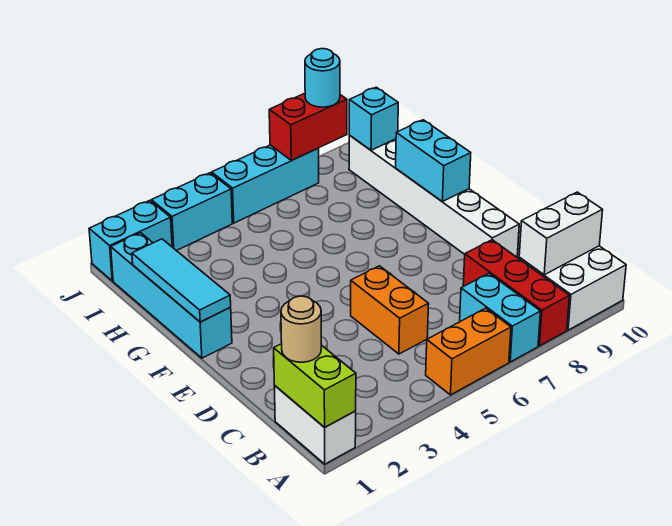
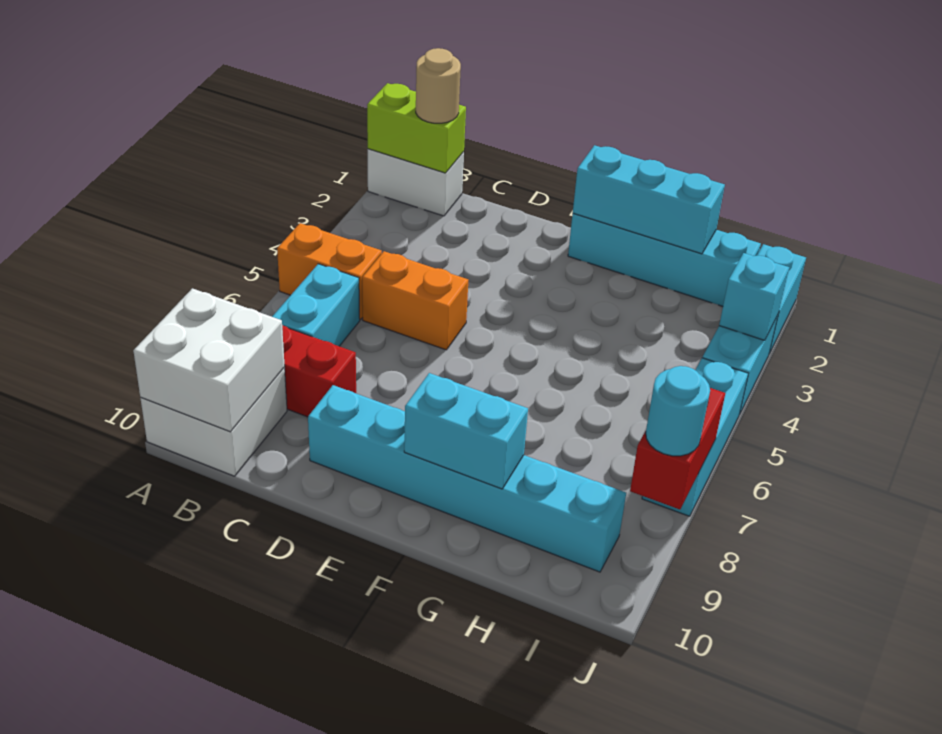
orange brick A5:A6 level 1 -> orange brick A5:B5 level 1
cyan brick A7:B7 level 1 -> cyan brick B6:B7 level 1
white brick B9:B10 level 2 -> white brick A9:B10 level 2
white brick D9:I9 level 1 -> cyan brick D9:I9 level 1
cyan tile F1:H1 level 2 -> cyan brick F1:H1 level 2
cyan brick I9 level 2 -> cyan brick J3 level 2

